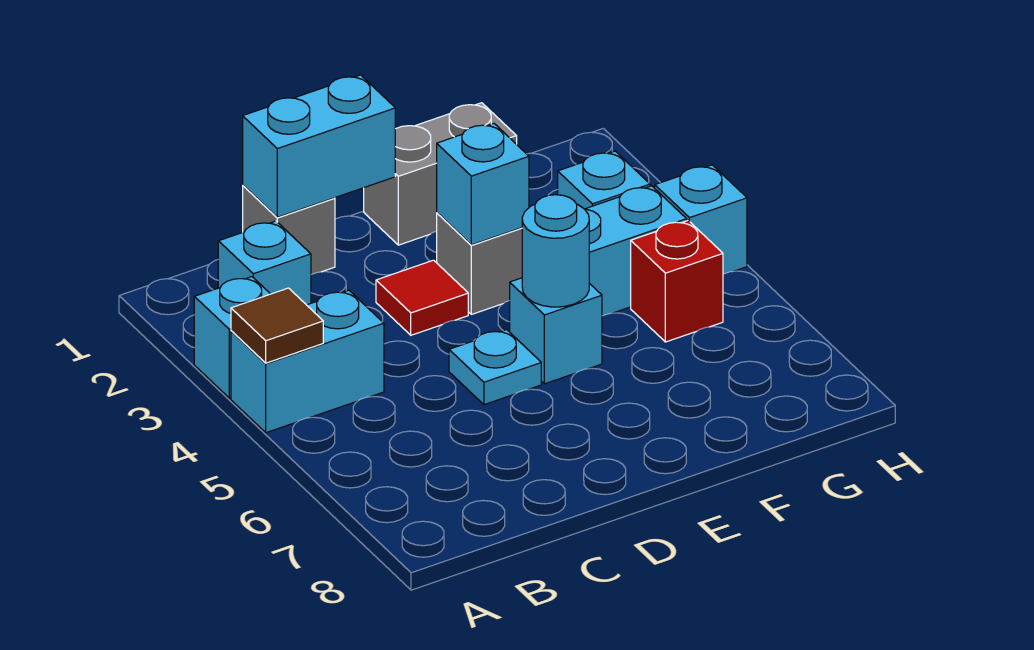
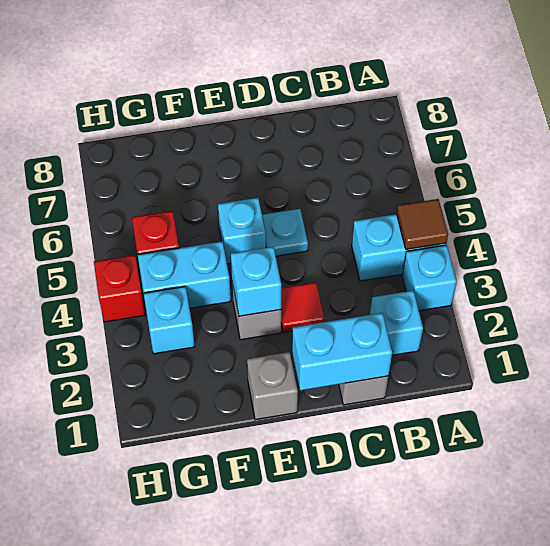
grey brick E1:F1 level 1 -> grey brick E1 level 1
cyan round brick E5 level 2 -> none
cyan brick H4 level 1 -> red brick H4 level 1

